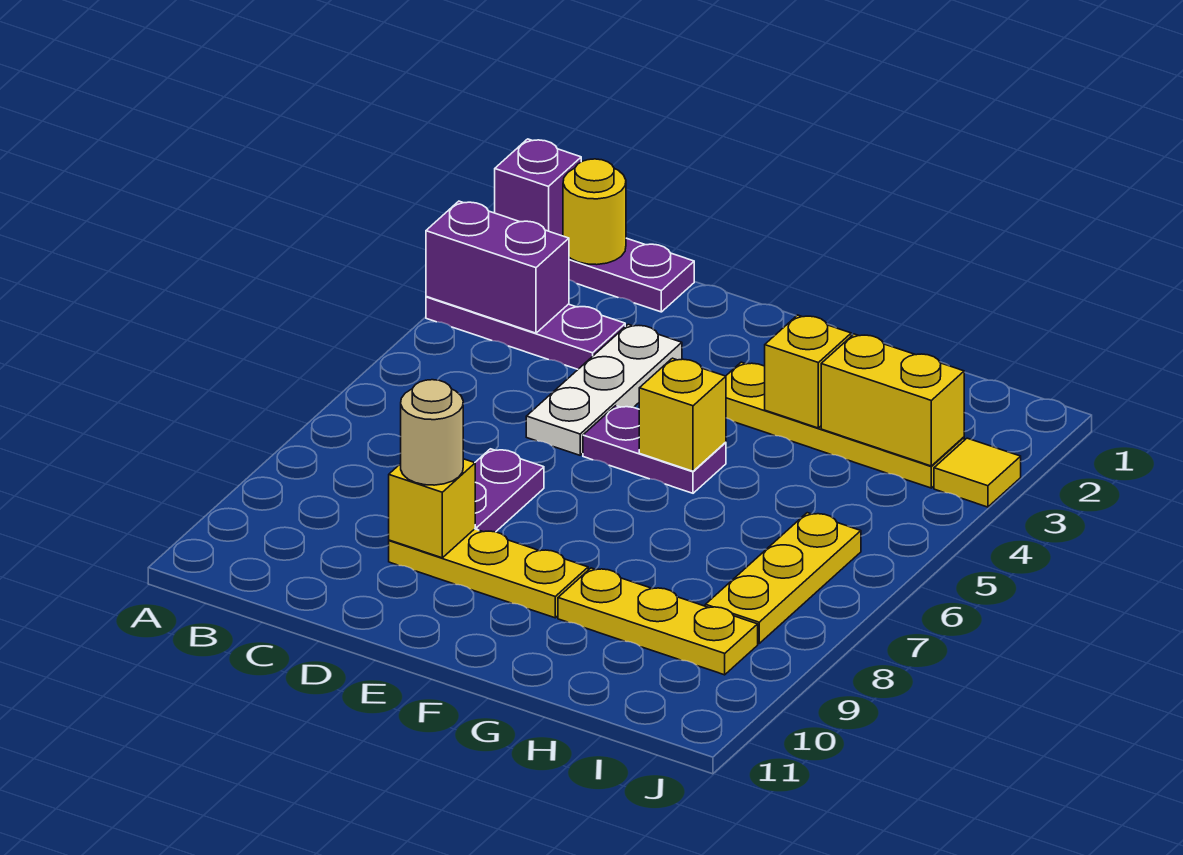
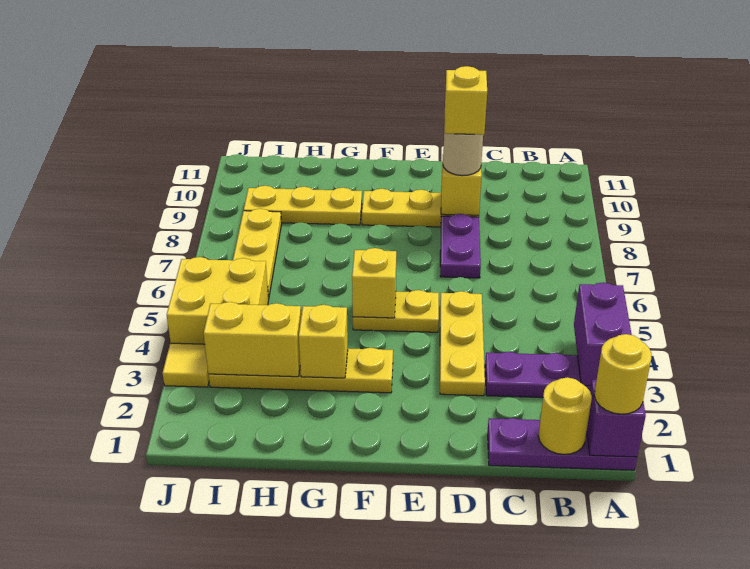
none -> yellow round brick A1 level 3
purple brick A3:B3 level 2 -> purple brick A3:A4 level 2
white plate D3:D5 level 1 -> yellow plate D3:D5 level 1
none -> yellow brick D9 level 4
purple plate E5:F5 level 1 -> yellow plate E5:F5 level 1
none -> yellow brick I4:J5 level 1

